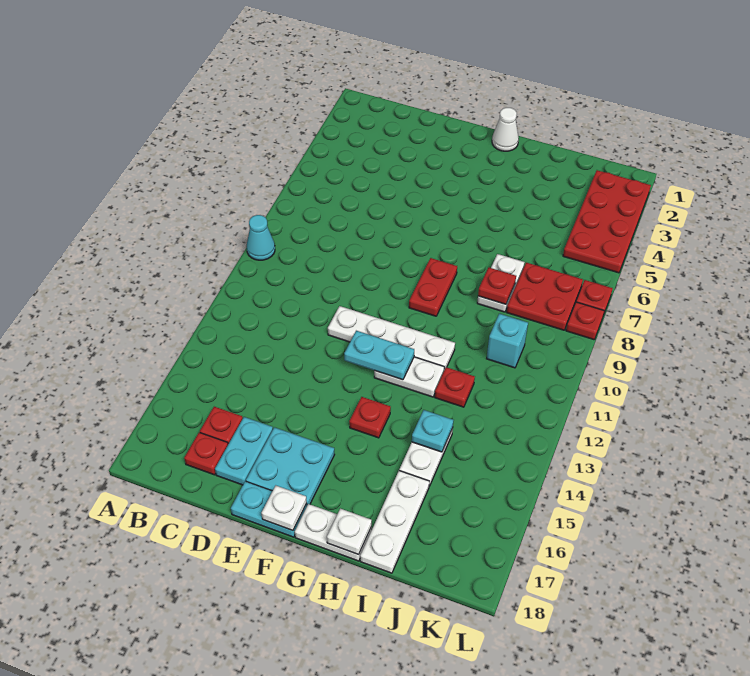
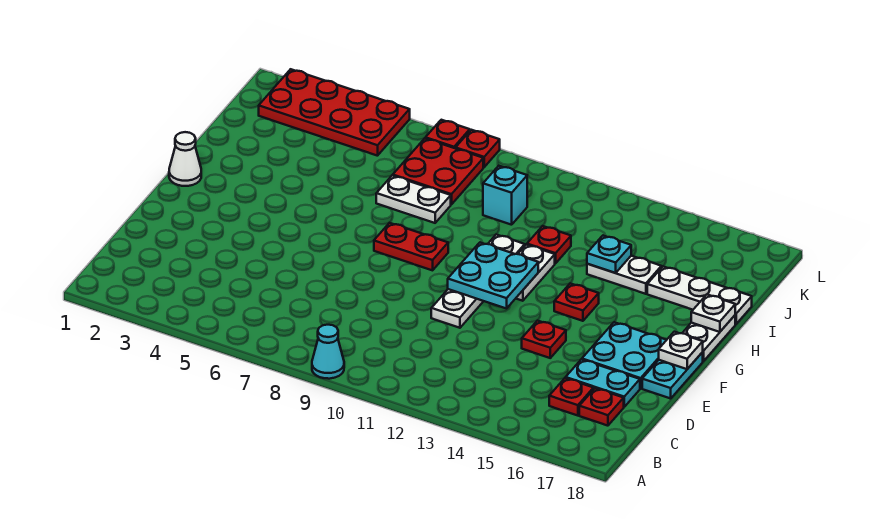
cyan plate F12:G12 level 2 -> cyan plate F11:G12 level 2
red plate I8 level 2 -> red plate E14 level 1

